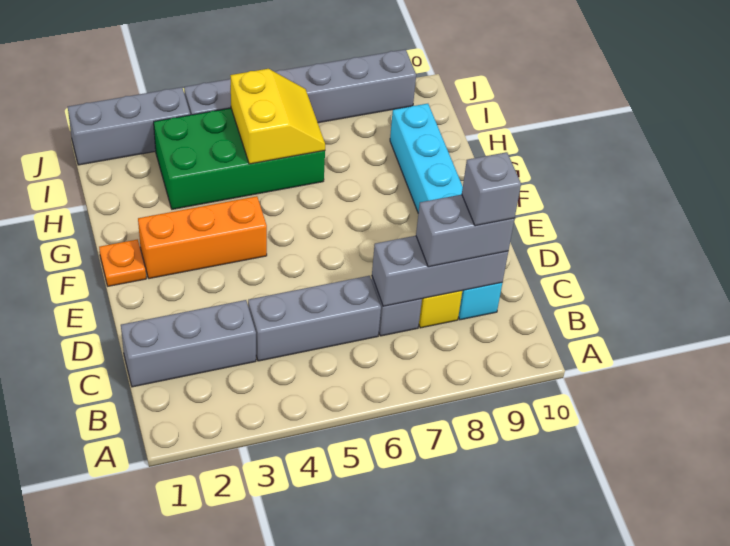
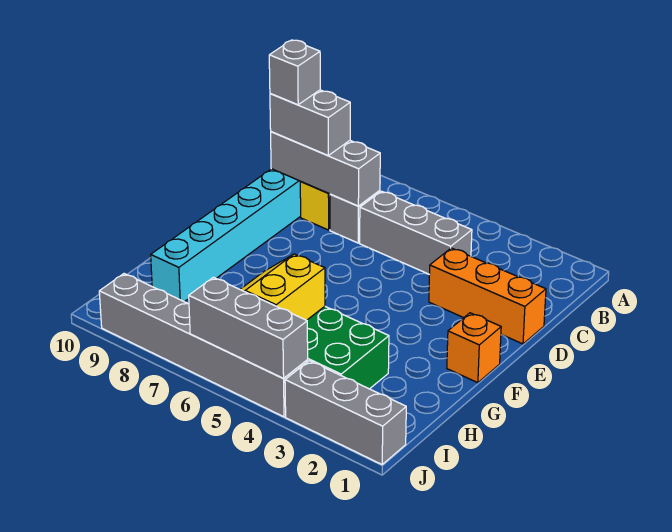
grey brick C1:C3 level 1 -> grey brick J4:J6 level 2
orange plate F1 level 1 -> orange brick F1 level 1
orange brick F2:F4 level 1 -> orange brick D1:D3 level 1

